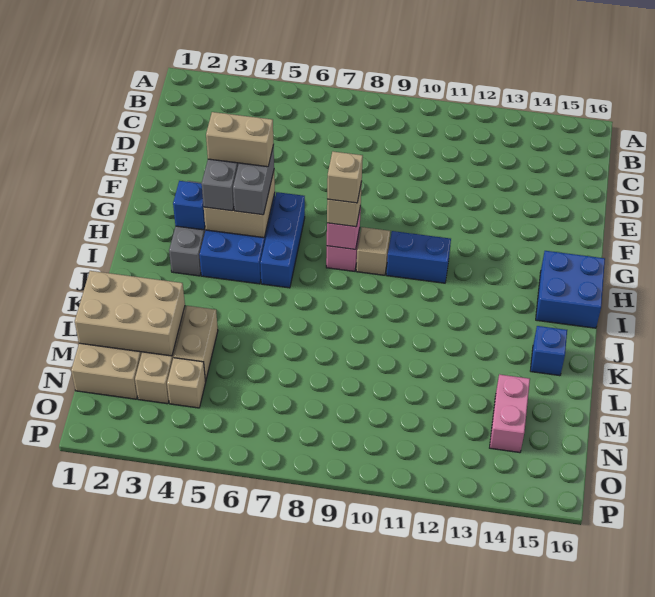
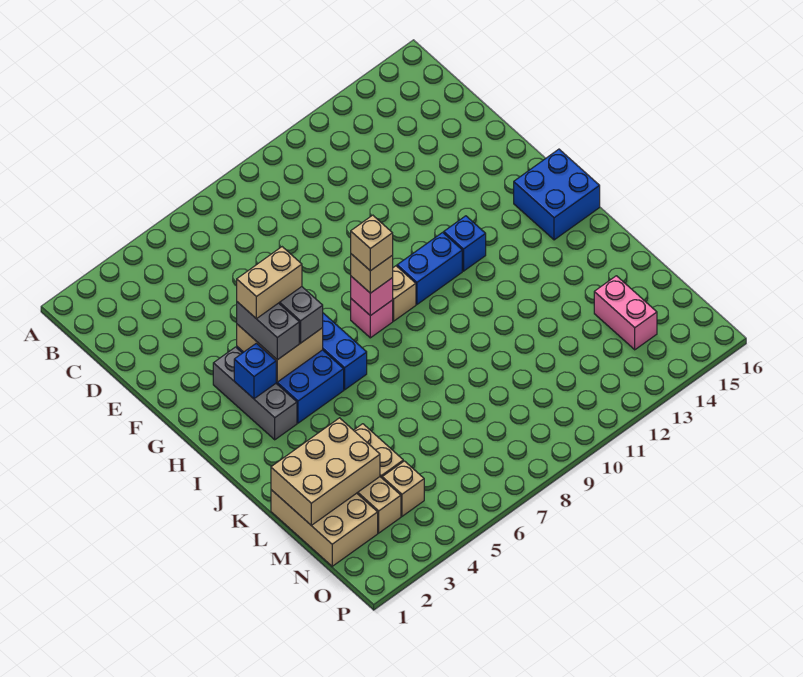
blue brick K15 level 1 -> blue brick H12 level 1

